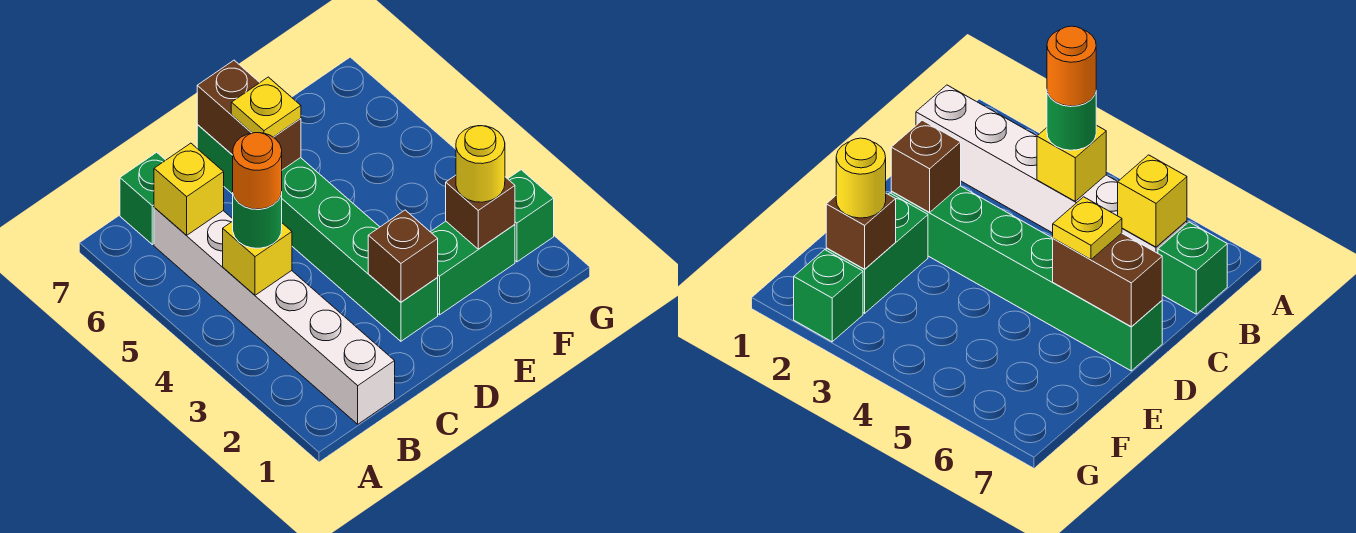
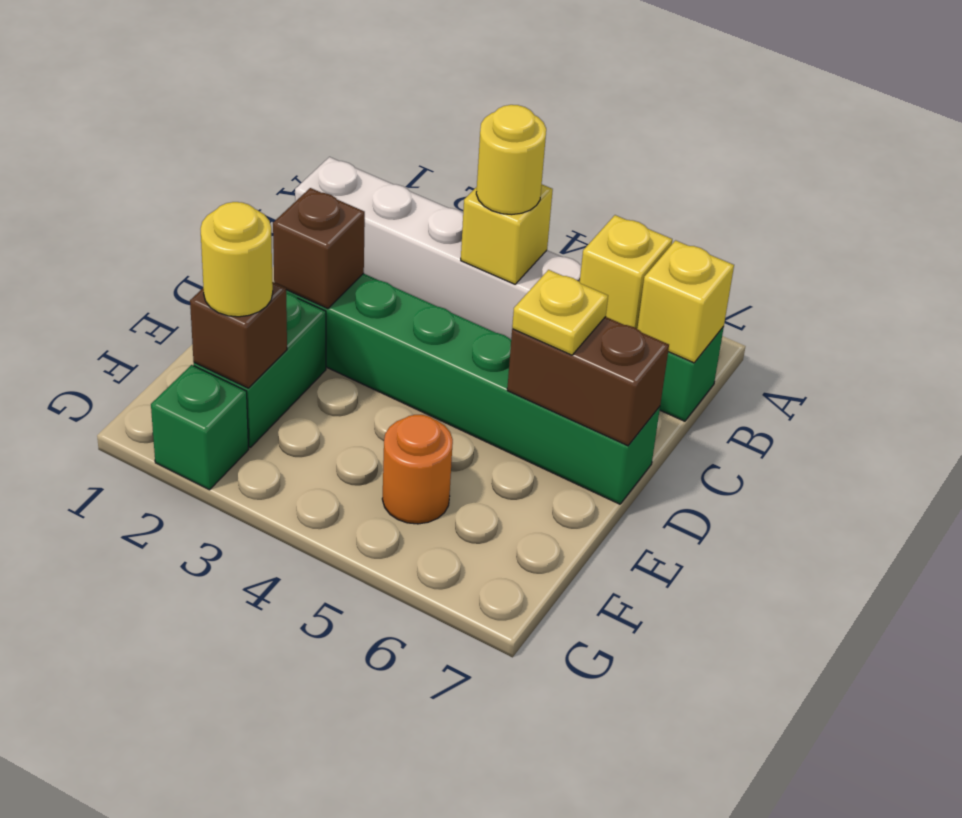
green round brick B4 level 3 -> yellow round brick B4 level 3
orange round brick B4 level 4 -> orange round brick F5 level 1
none -> yellow brick B7 level 2

